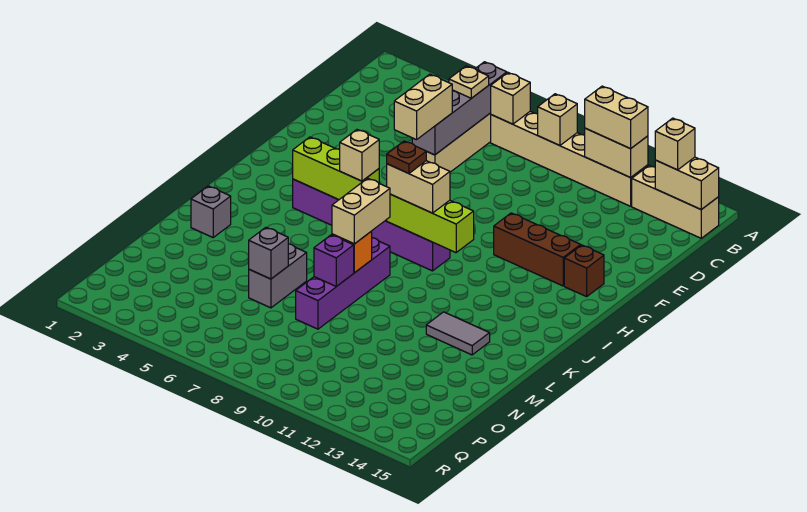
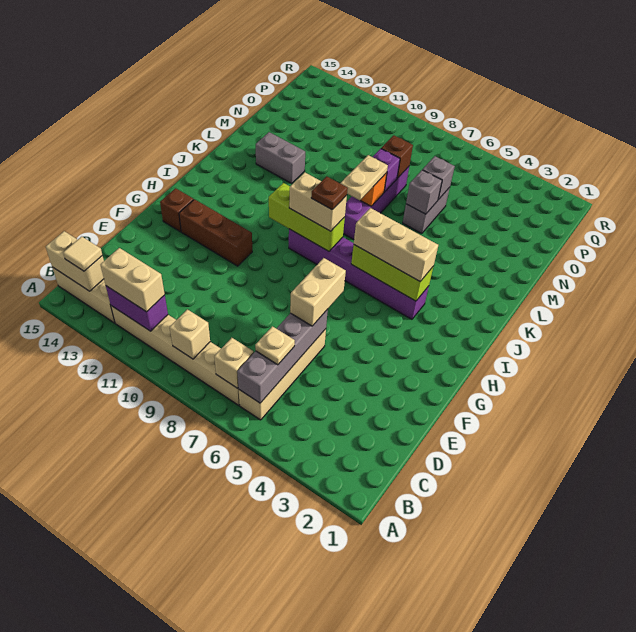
tan brick B11:B12 level 2 -> purple brick B11:B12 level 2
tan brick B14 level 3 -> tan tile B14 level 3
tan brick I6 level 3 -> tan brick I4:I6 level 3
tan brick K8:L8 level 3 -> tan plate K8:L8 level 3
grey brick L2 level 1 -> grey brick M6 level 2
grey tile L12:L13 level 1 -> grey brick L12:L13 level 1
none -> brown brick N8 level 2

